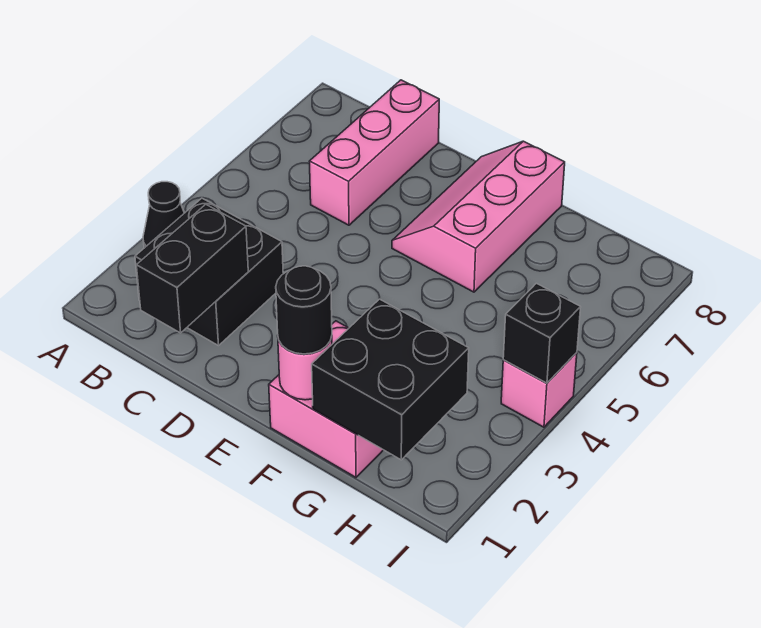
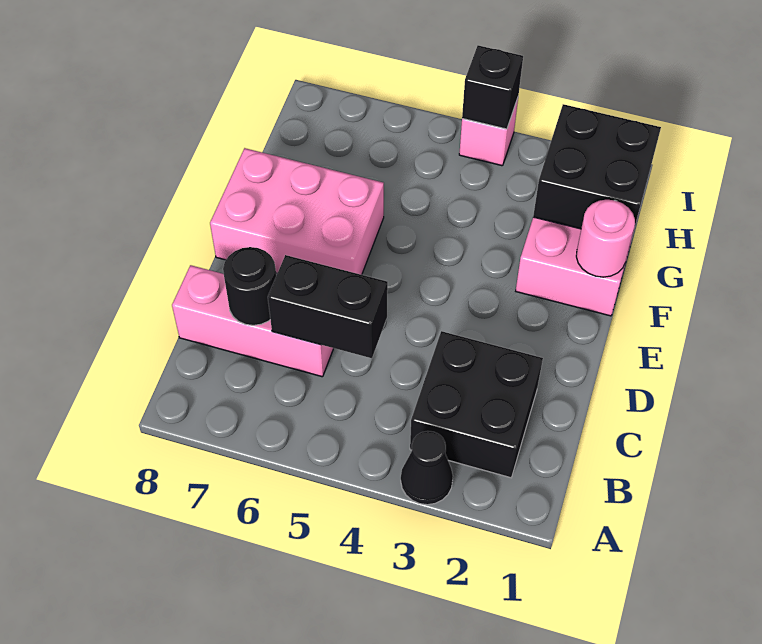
black brick C1:C2 level 2 -> black brick C5:C6 level 2
pink slope E6:F8 level 1 top F -> pink brick E6:F8 level 1
black round brick F1 level 3 -> black round brick C7 level 2

